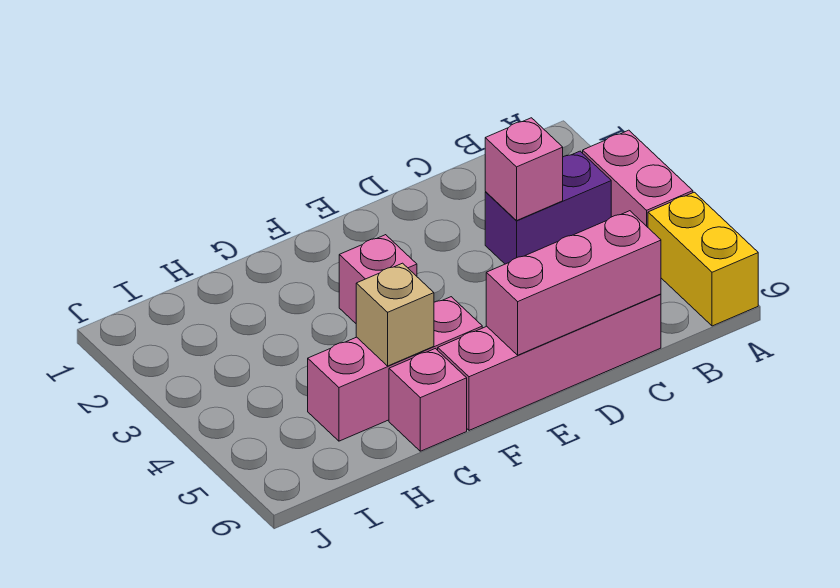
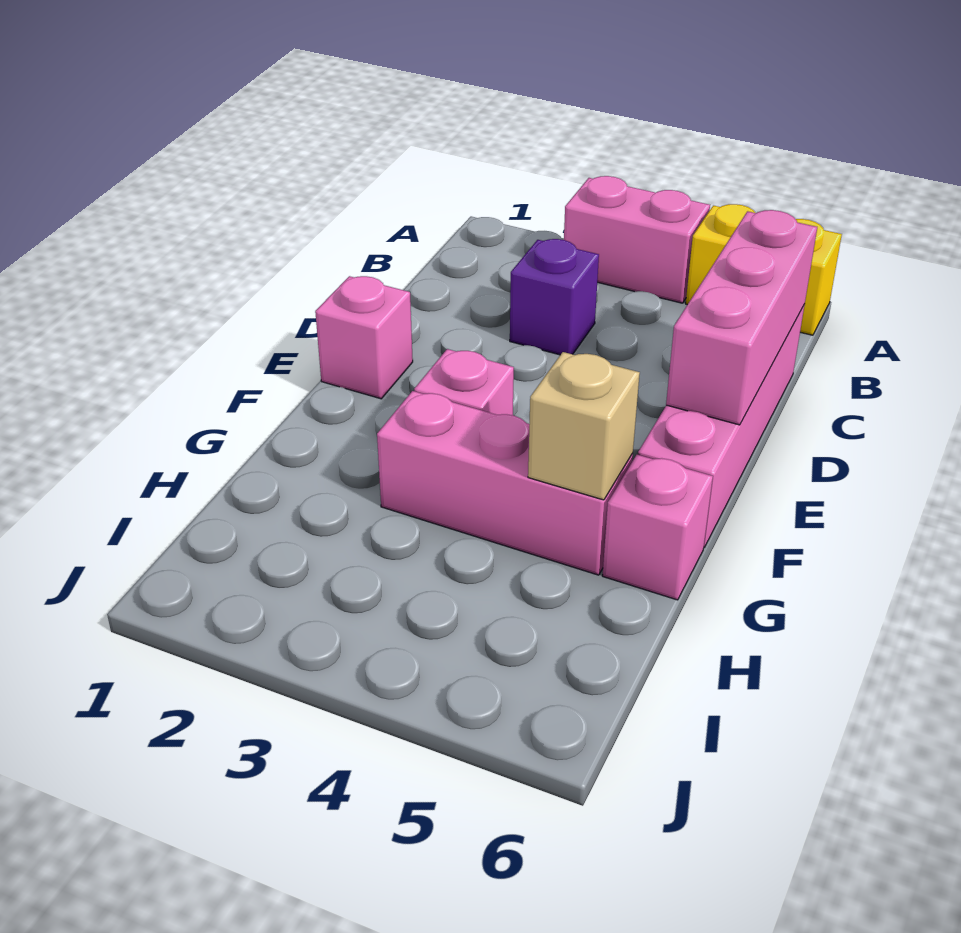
purple brick B3:C3 level 1 -> purple brick C3 level 1
pink brick C3 level 2 -> pink brick E1 level 1
pink brick F5:H5 level 1 -> pink brick G3:G5 level 1

